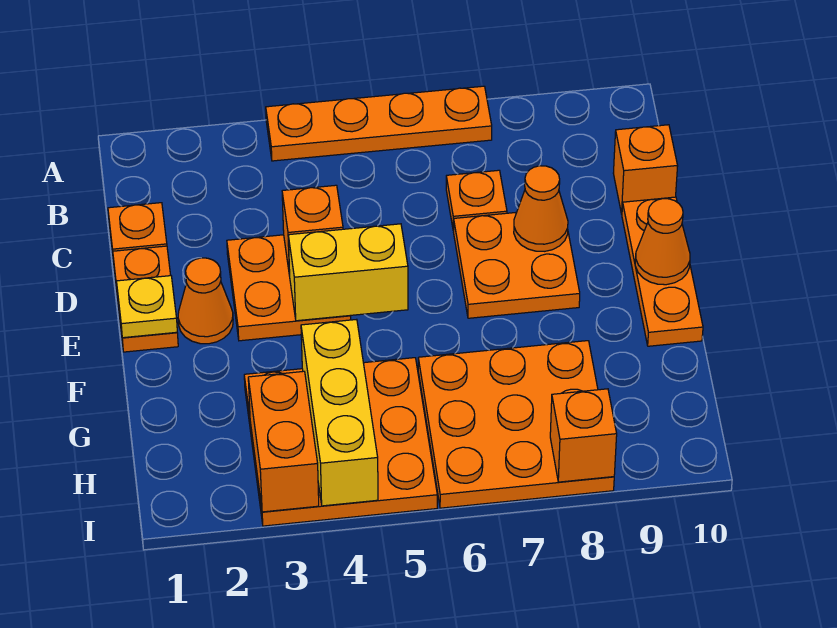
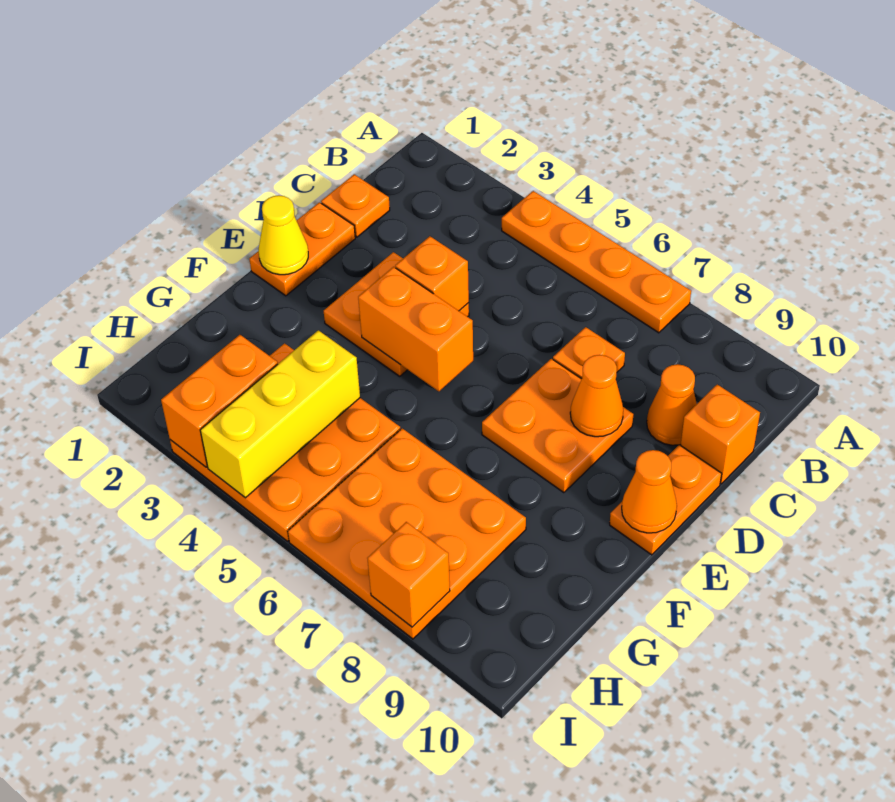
orange plate D10:F10 level 1 -> orange plate D10:E10 level 1
yellow plate E1 level 2 -> yellow cone E1 level 2
orange cone E2 level 1 -> orange cone C9 level 1
yellow brick E4:E5 level 2 -> orange brick E4:E5 level 2

